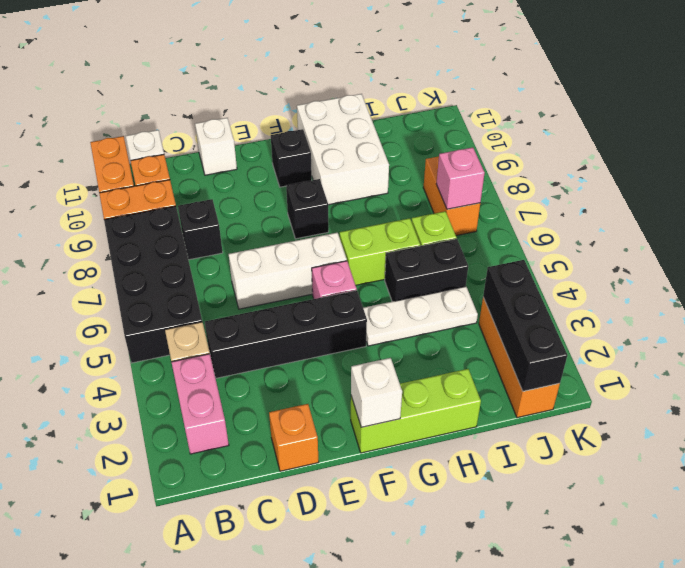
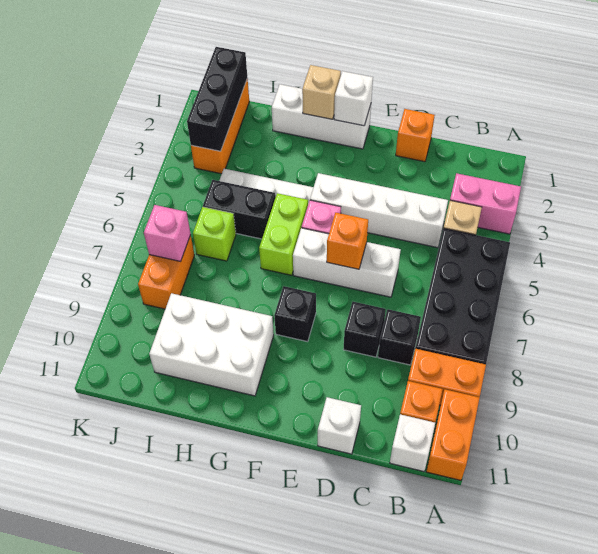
pink brick B2:B3 level 1 -> pink brick A3:B3 level 1
black brick C4:F4 level 1 -> white brick C4:F4 level 1
none -> orange brick E6 level 2
lime brick F1:H1 level 1 -> white brick F1:H1 level 1
black brick F10 level 1 -> black brick D8 level 1
none -> tan brick G1 level 2
lime brick G6:H6 level 1 -> lime brick G5:G6 level 1
white brick G9:H11 level 1 -> white brick G9:I10 level 1

